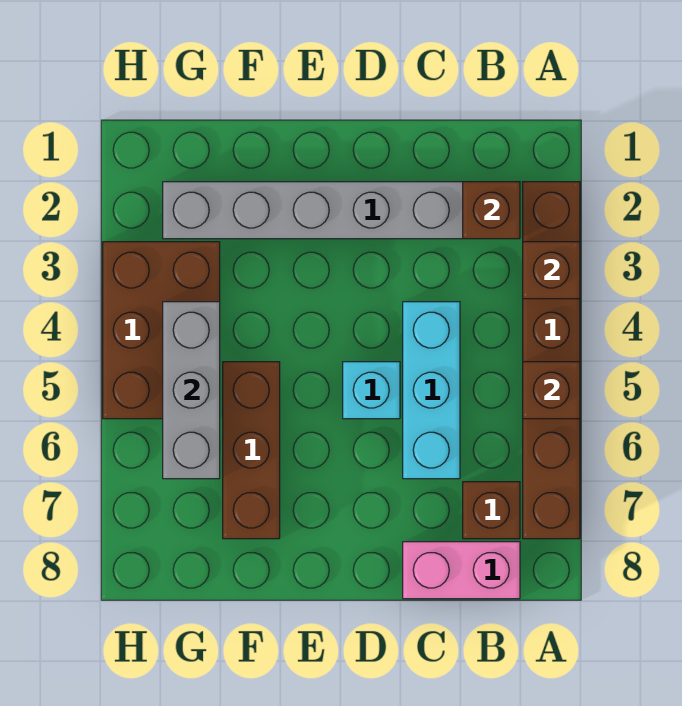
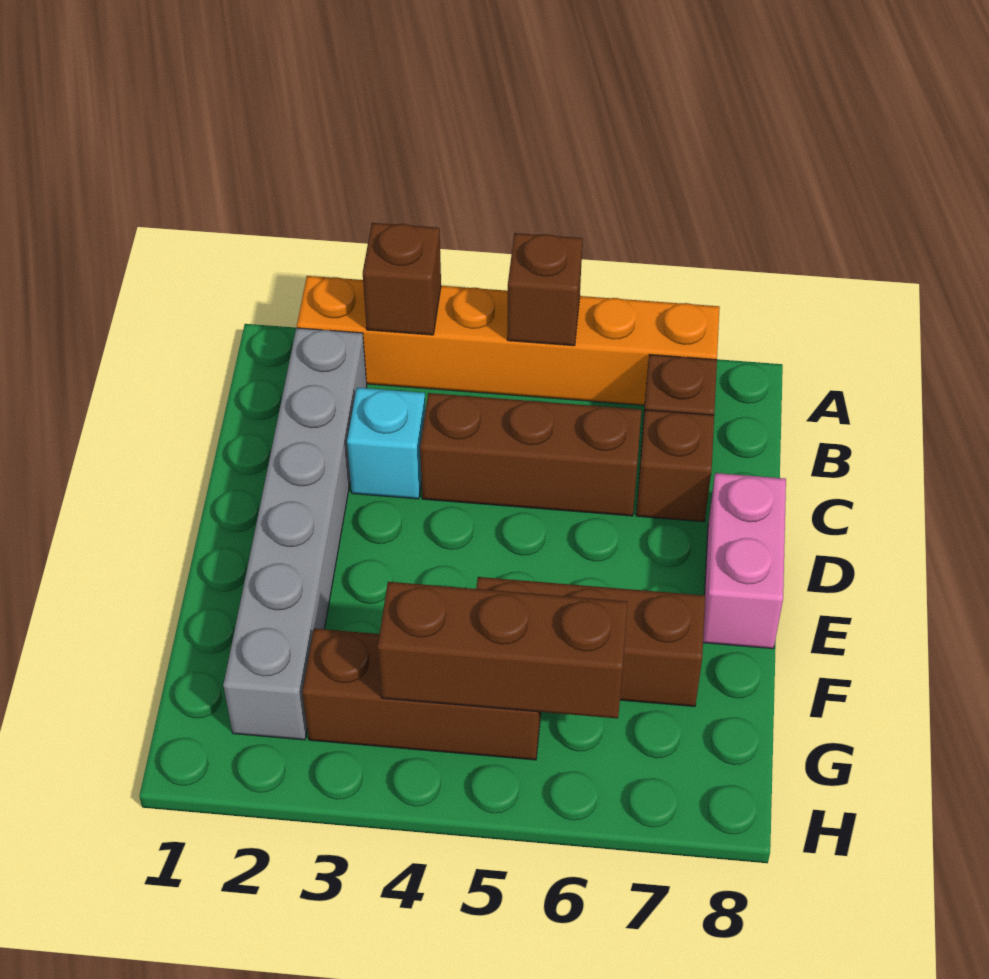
brown brick A2:A7 level 1 -> orange brick A2:A7 level 1
brown brick B2 level 2 -> brown brick C7 level 1
pink brick B8:C8 level 1 -> pink brick D8:E8 level 1
cyan brick C4:C6 level 1 -> brown brick C4:C6 level 1
cyan brick D5 level 1 -> cyan brick C3 level 1
brown brick G3:H5 level 1 -> brown brick G3:G5 level 1
grey brick G4:G6 level 2 -> brown brick G4:G6 level 2

